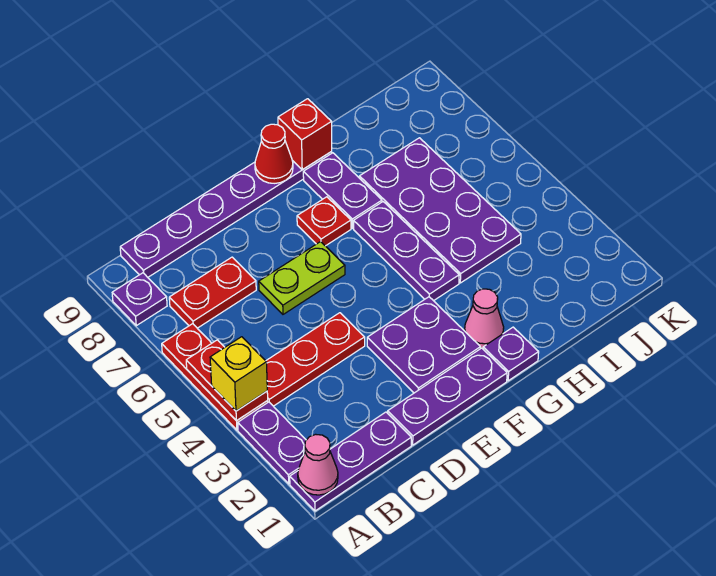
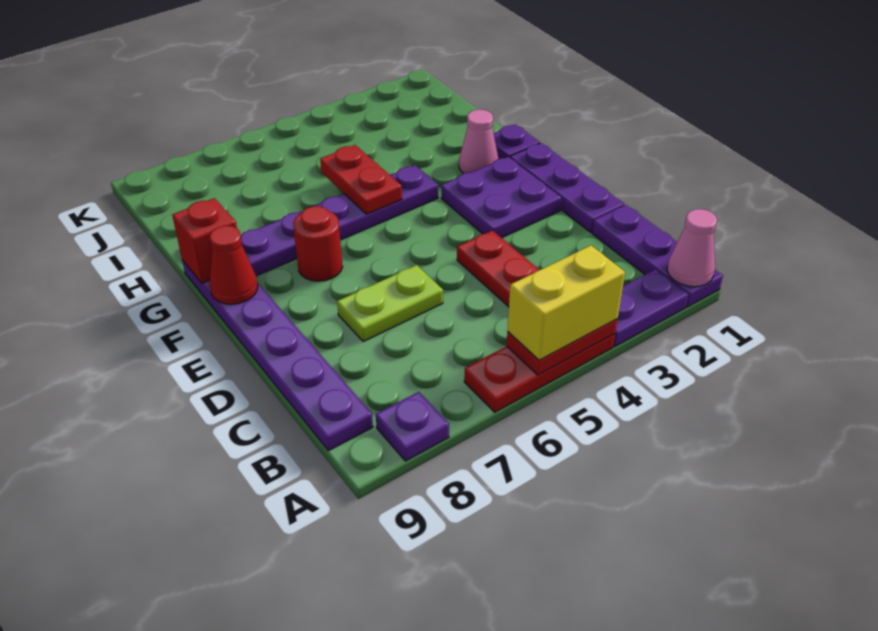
yellow brick A4 level 3 -> yellow brick A4:A5 level 3
red plate B7:C7 level 1 -> red plate G5:H5 level 2
lime plate D6:E6 level 1 -> lime plate D6:D7 level 1
red plate F7 level 1 -> red round brick F7 level 1
purple plate H4:I7 level 1 -> none

